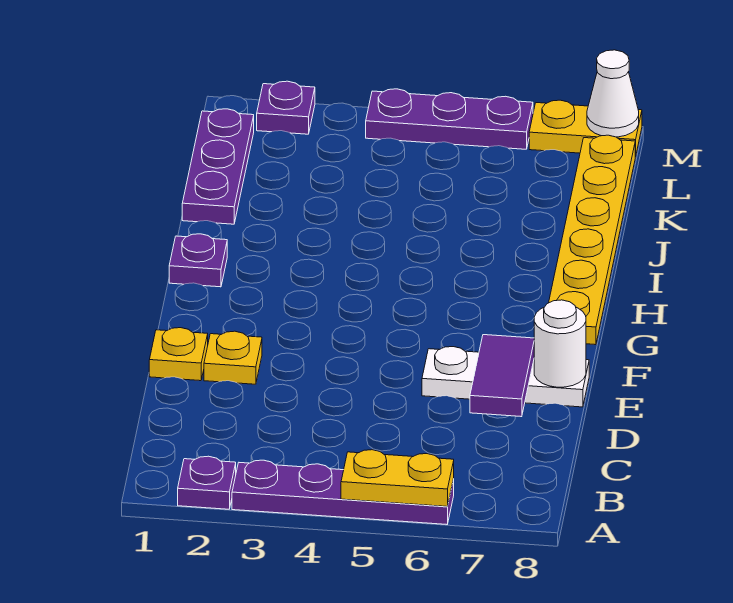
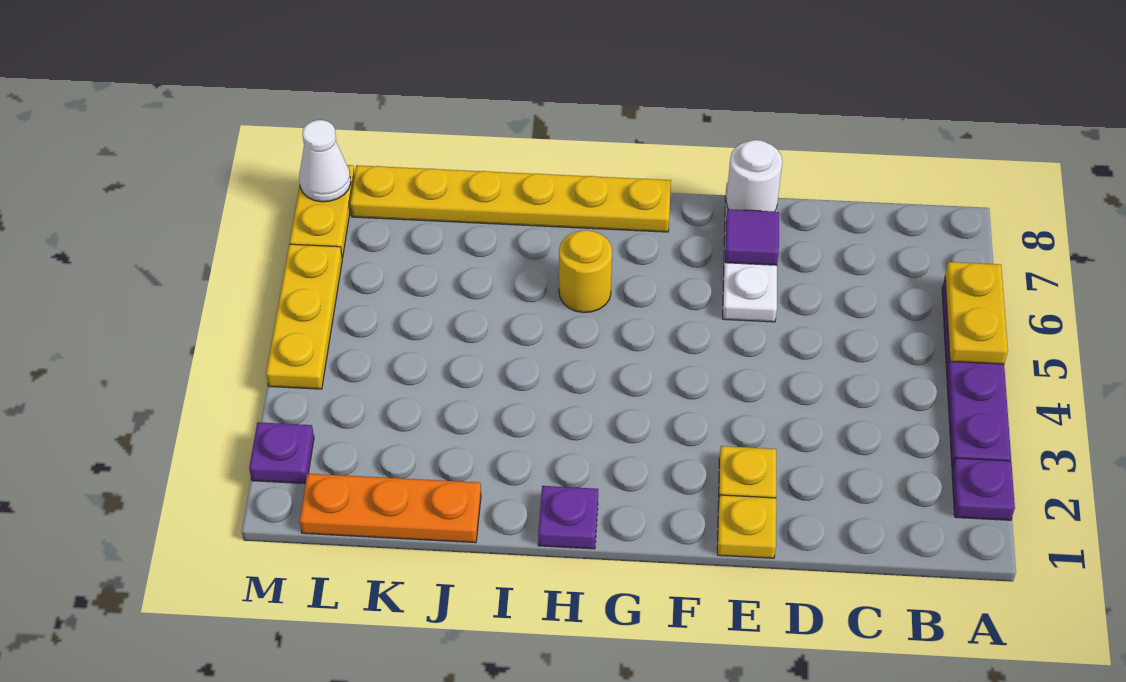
purple tile D7:E7 level 2 -> purple tile E7 level 2
none -> yellow round brick H6 level 1
purple plate J1:L1 level 1 -> orange plate J1:L1 level 1
purple plate M4:M6 level 1 -> yellow plate M4:M6 level 1

